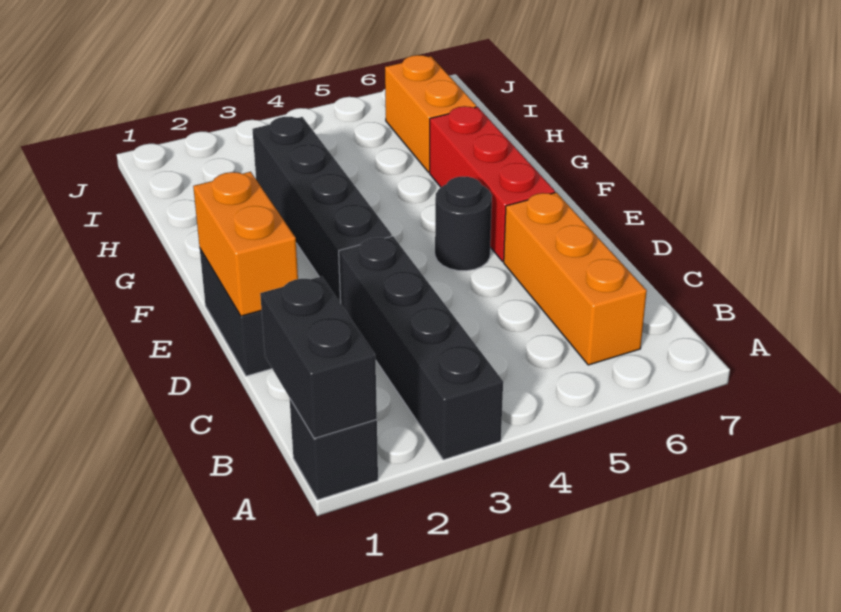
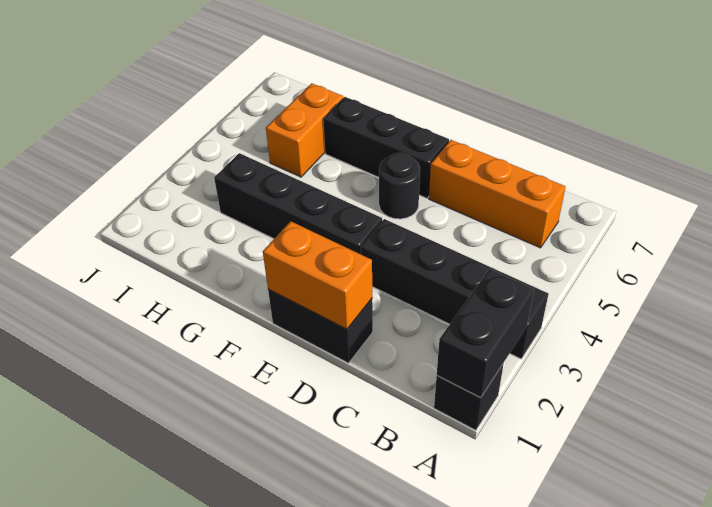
black brick A1:B1 level 2 -> black brick A1:A2 level 2
red brick E6:G6 level 1 -> black brick E6:G6 level 1
orange brick H6:I6 level 1 -> orange brick H5:H6 level 1

